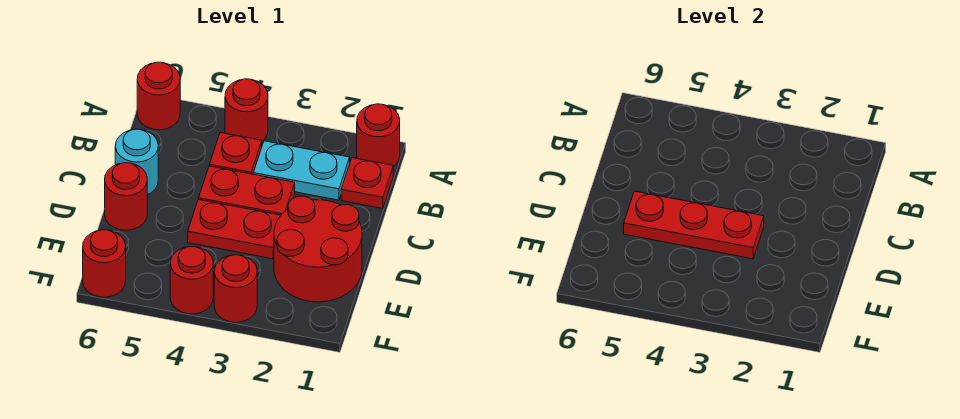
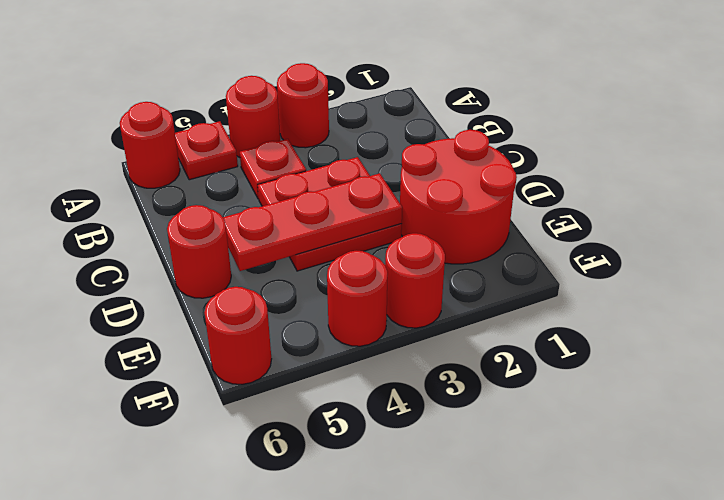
red round brick A1 level 1 -> red round brick A3 level 1
red plate B1 level 1 -> red plate A5 level 1
cyan plate B2:B3 level 1 -> none
cyan round brick C6 level 1 -> none

